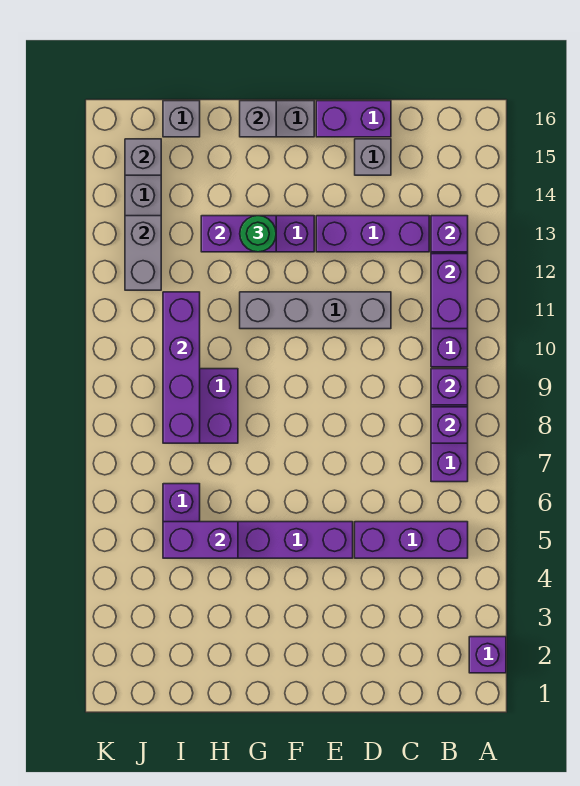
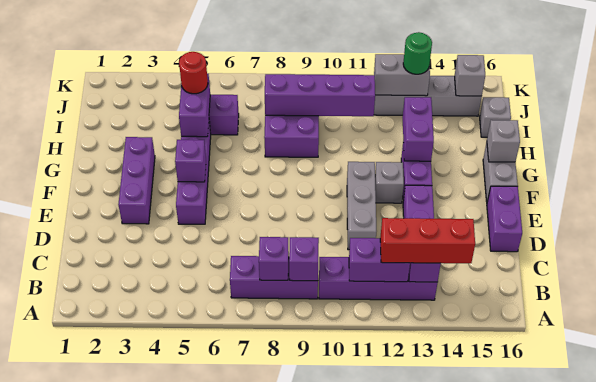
purple brick A2 level 1 -> purple brick F5 level 2
purple brick B5:D5 level 1 -> purple brick E3:G3 level 1
none -> red brick B12:B14 level 3
grey brick D11:G11 level 1 -> grey brick D11:F11 level 1
grey brick D15 level 1 -> grey brick F12 level 1
green round brick G13 level 3 -> green round brick J13 level 3
none -> red round brick I5 level 3

